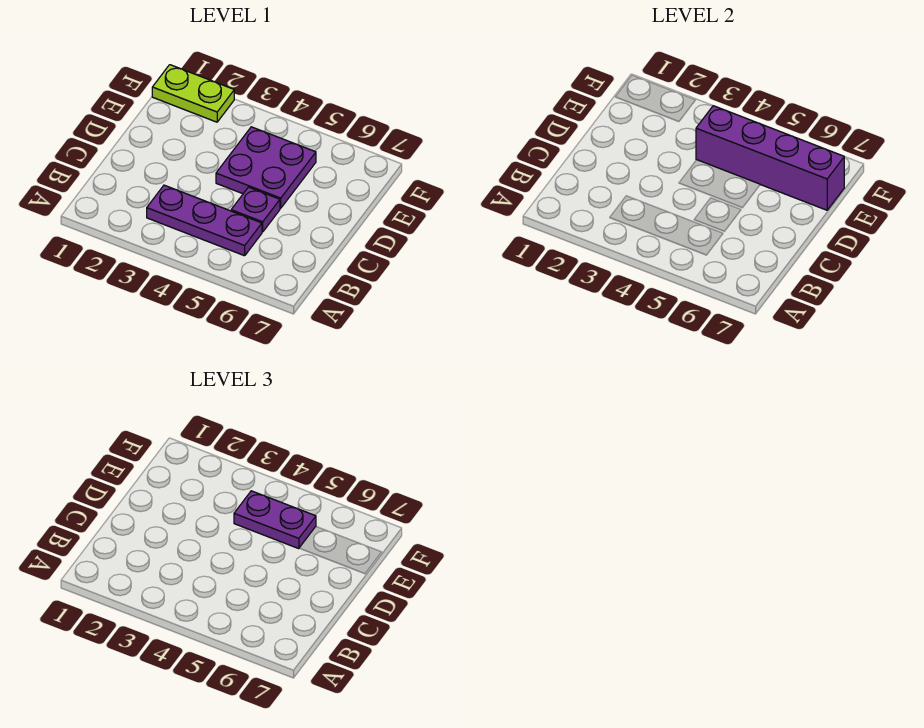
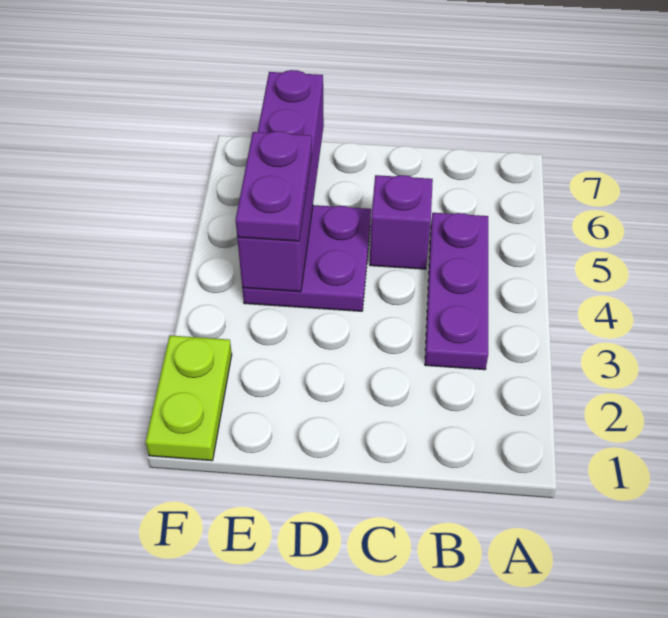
purple plate C5 level 1 -> purple brick C5 level 1

